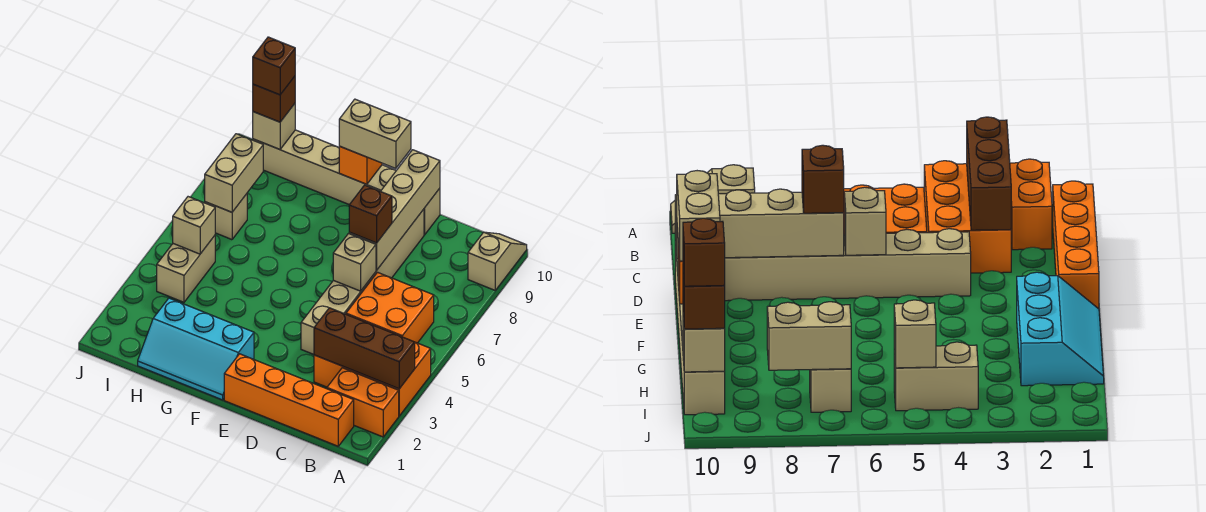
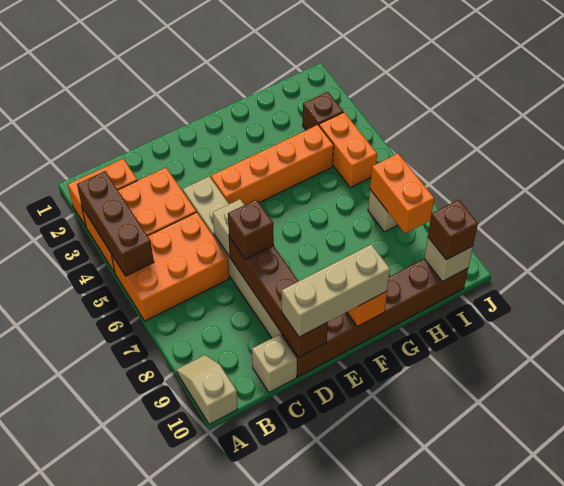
brown brick A3:C3 level 2 -> brown brick A3:A5 level 2
tan slope A9:A10 level 1 top 9 -> tan slope A9:A10 level 1 top 10
orange brick B1:E1 level 1 -> orange brick E4:H4 level 1
orange brick B5:C6 level 1 -> orange brick A5:C6 level 1
tan brick D7:D10 level 2 -> brown brick D7:D10 level 2
tan brick D10:I10 level 1 -> brown brick D10:I10 level 1
tan brick E10:F10 level 3 -> tan brick D10:F10 level 3
cyan slope F1:H2 level 1 top 2 -> none
tan brick I4:I5 level 1 -> orange brick I4:I5 level 1
tan brick I5 level 2 -> tan brick C10 level 1
tan brick I7:I8 level 2 -> orange brick I7:I8 level 2
brown brick I10 level 4 -> brown brick I3 level 1

